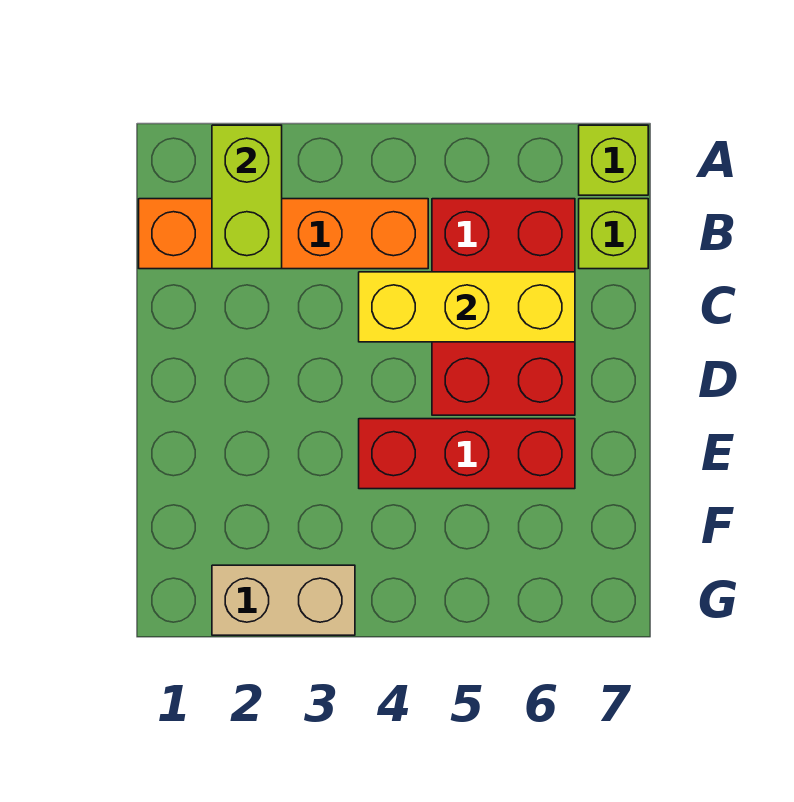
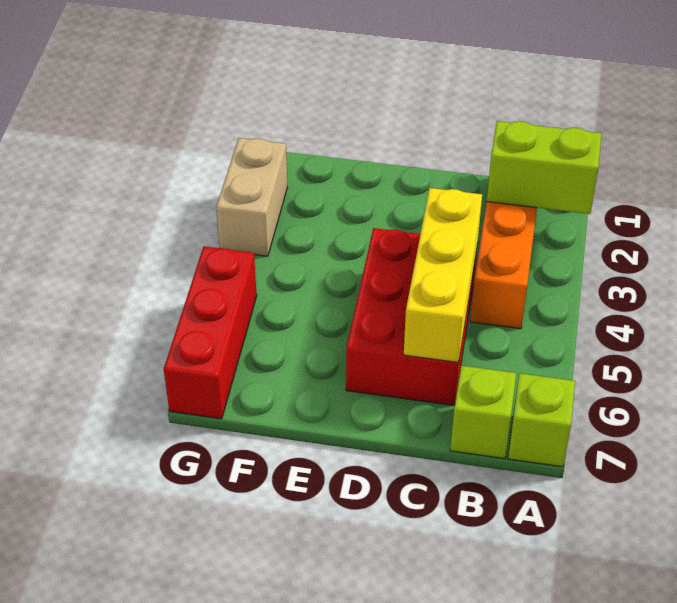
red brick B5:D6 level 1 -> red brick C4:D6 level 1
red brick E4:E6 level 1 -> red brick G5:G7 level 1

